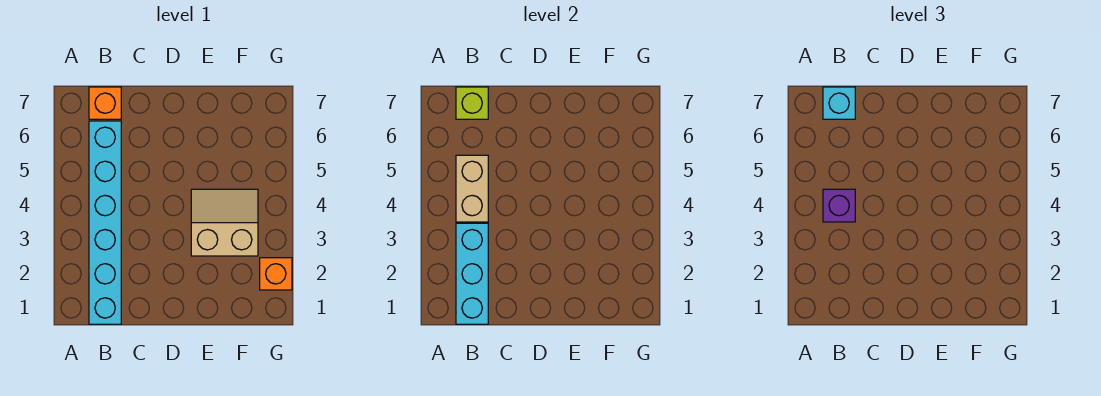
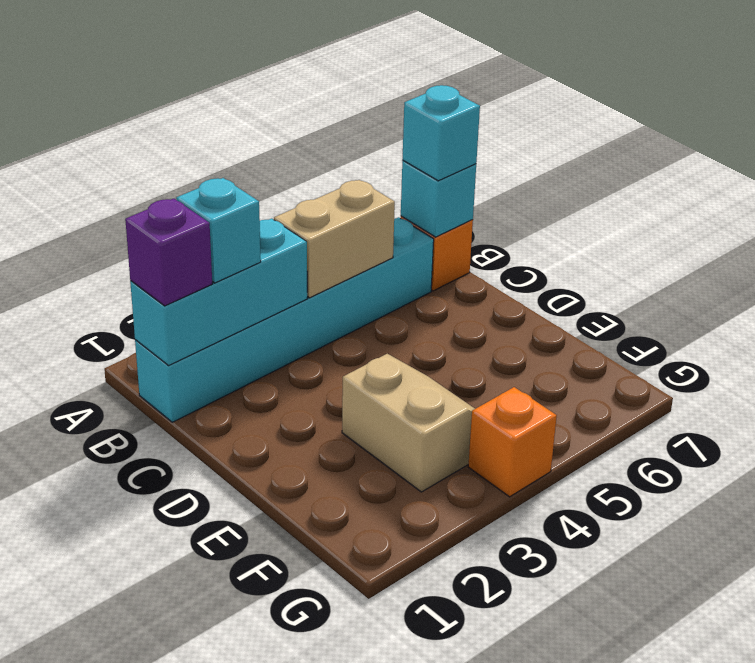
none -> cyan brick B2 level 3
purple brick B4 level 3 -> purple brick B1 level 3
lime brick B7 level 2 -> cyan brick B7 level 2
orange brick G2 level 1 -> orange brick G4 level 1

